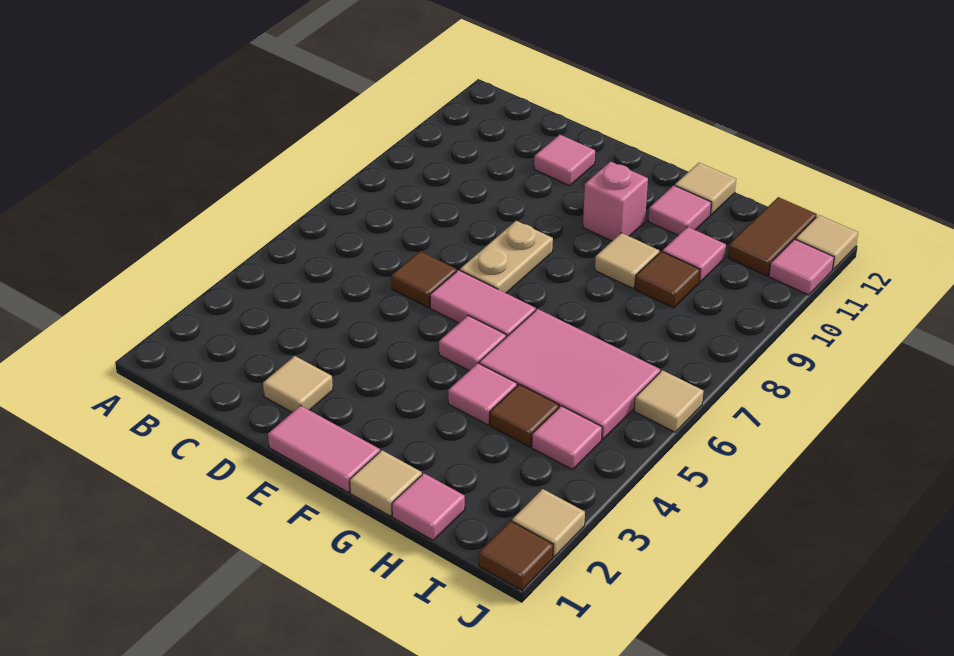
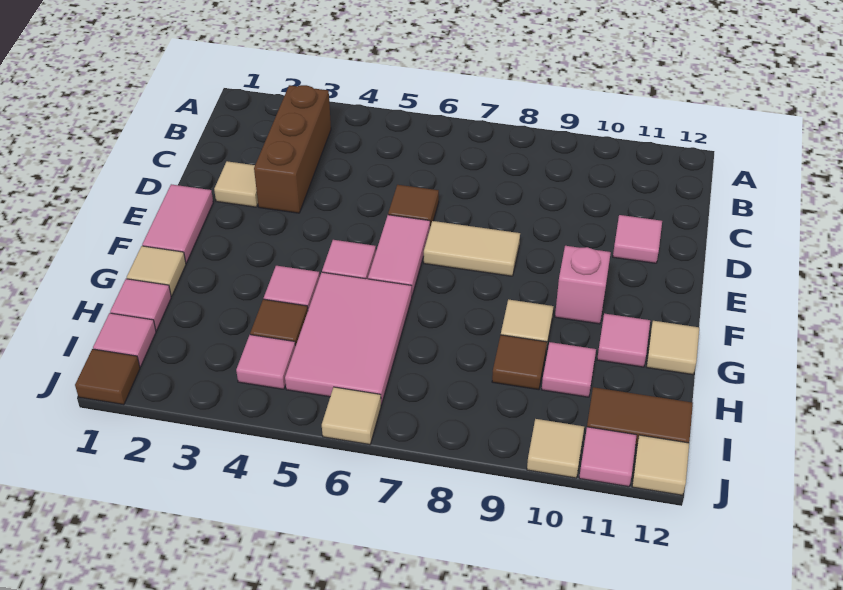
none -> brown brick B3:D3 level 1
tan plate E7:E8 level 1 -> tan tile E7:E8 level 1
none -> pink tile I1 level 1
tan tile J2 level 1 -> tan tile J10 level 1

